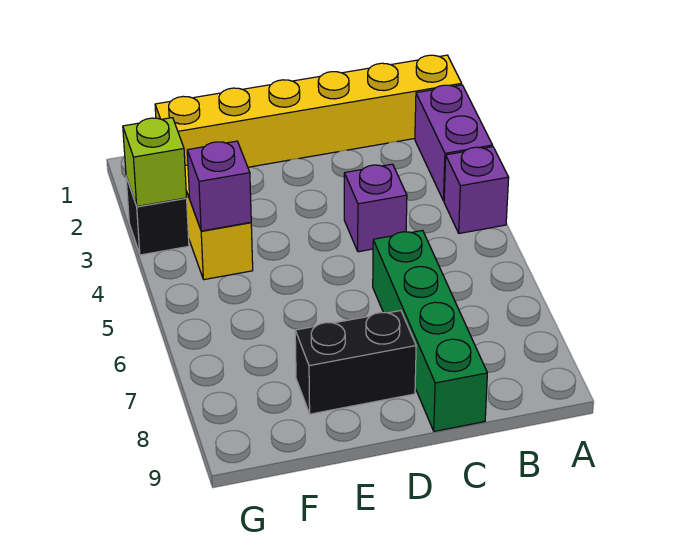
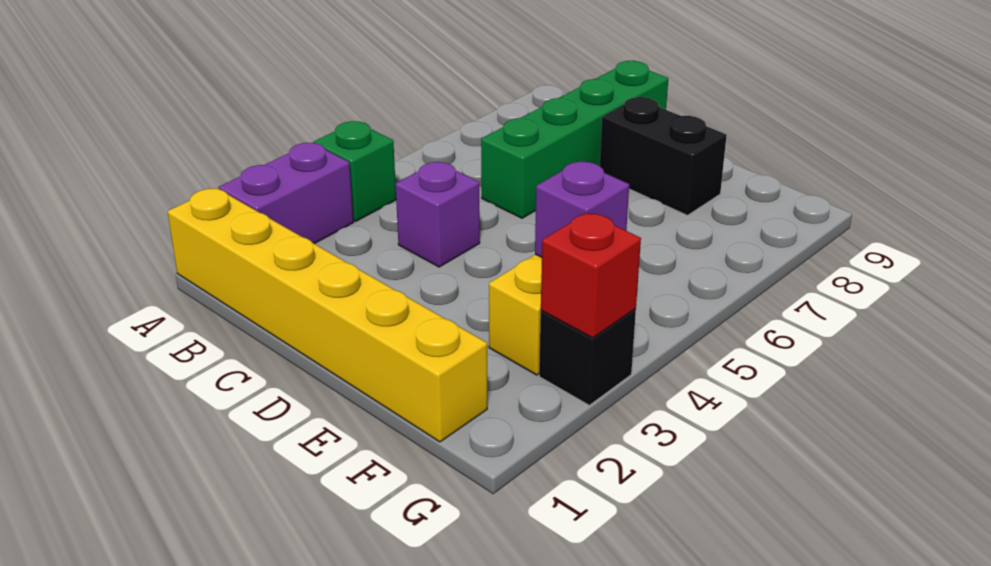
purple brick A4 level 1 -> green brick A4 level 1
lime brick G3 level 2 -> red brick G3 level 2

